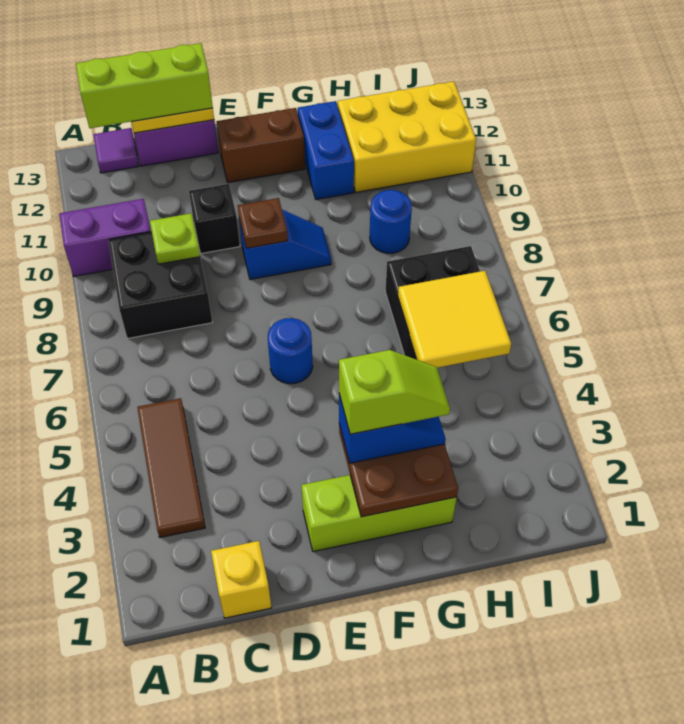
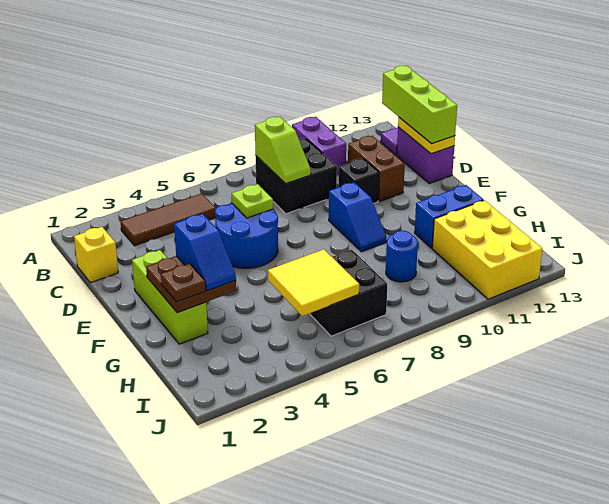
lime plate C9 level 2 -> lime plate D6 level 2
blue round brick E6 level 1 -> blue round brick D5:E6 level 1
brown plate E9 level 2 -> brown plate G2 level 3
brown brick E12:F12 level 1 -> brown brick C11:D11 level 1
lime slope F3:G3 level 4 top F -> lime slope B8:C8 level 2 top B

